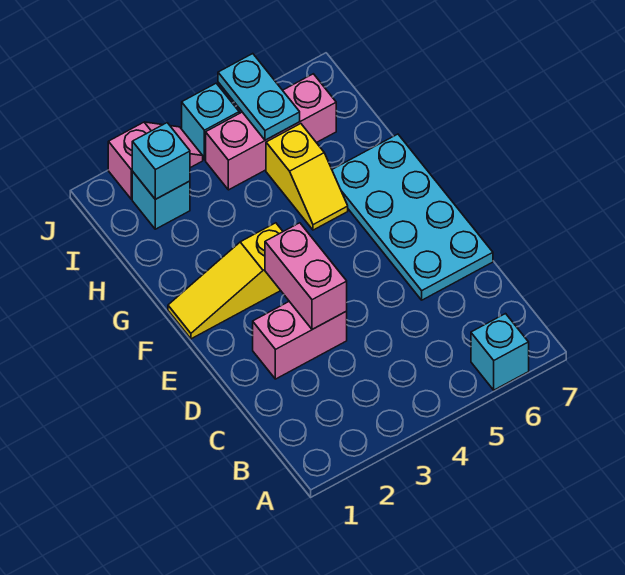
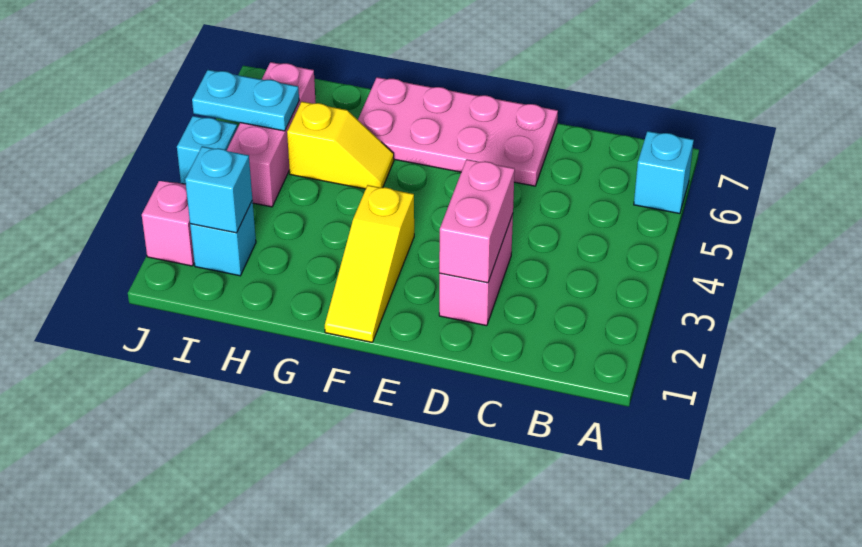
pink brick D3:E3 level 2 -> pink brick D2:D3 level 2
cyan plate D6:G7 level 1 -> pink plate D6:G7 level 1

